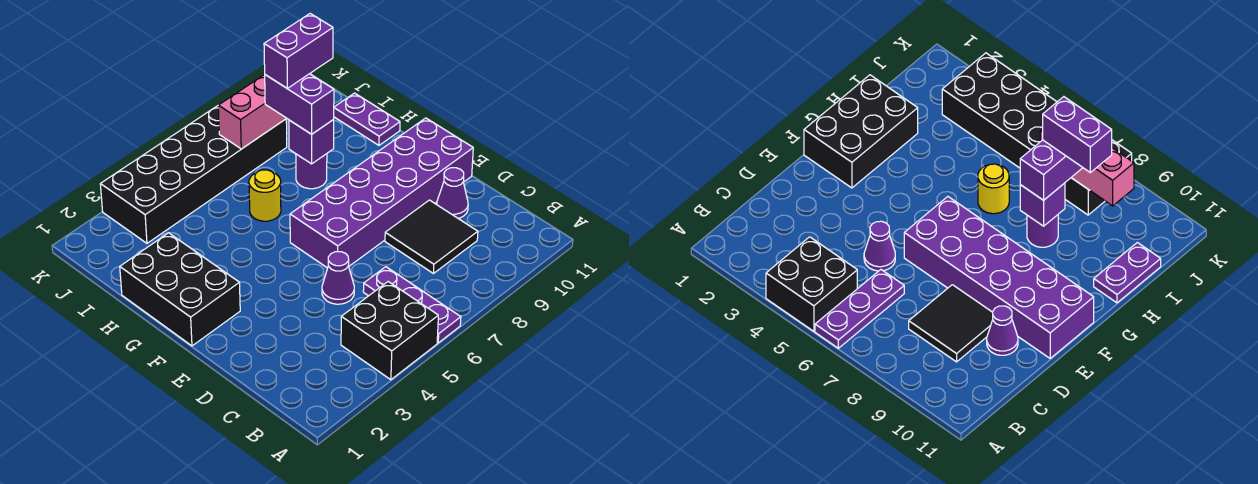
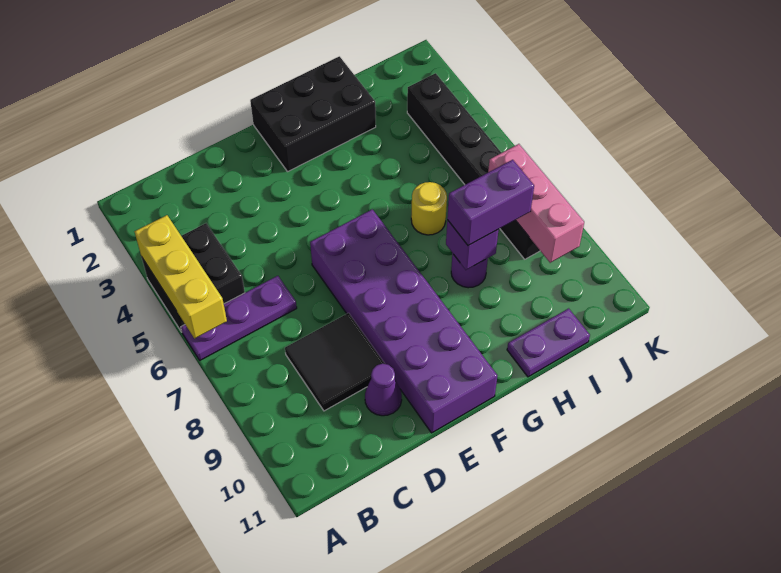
none -> yellow brick A4:A6 level 2
purple cone D5 level 1 -> none
purple brick I8:I9 level 4 -> none
black brick J3:K8 level 1 -> black brick J3:J8 level 1

